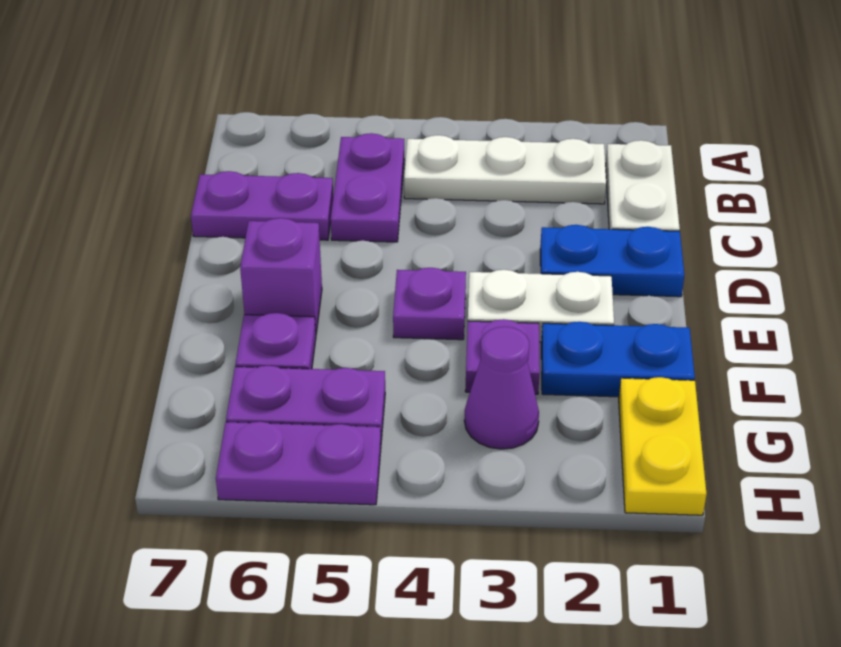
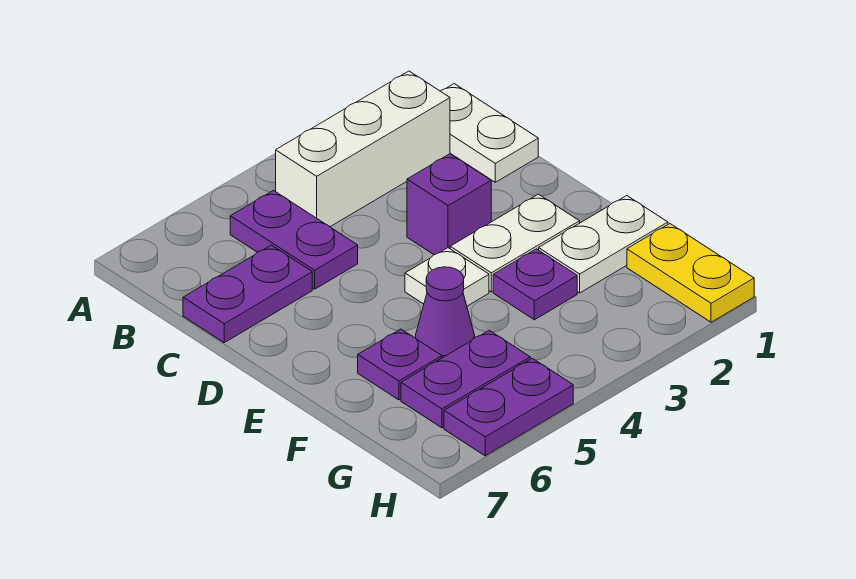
white plate B2:B4 level 1 -> white brick B2:B4 level 1
blue plate D1:D2 level 1 -> none
purple plate E4 level 1 -> white plate E4 level 1
purple brick E6 level 1 -> purple brick D3 level 1
blue plate F1:F2 level 1 -> white plate F1:F2 level 1
purple cone G3 level 1 -> purple cone F5 level 1

